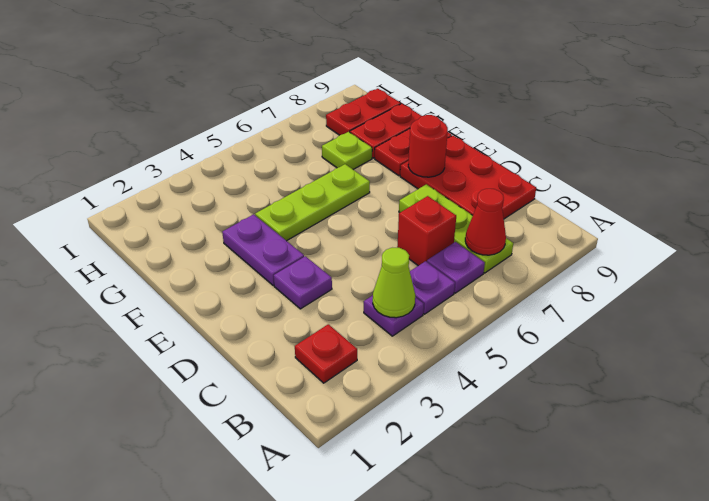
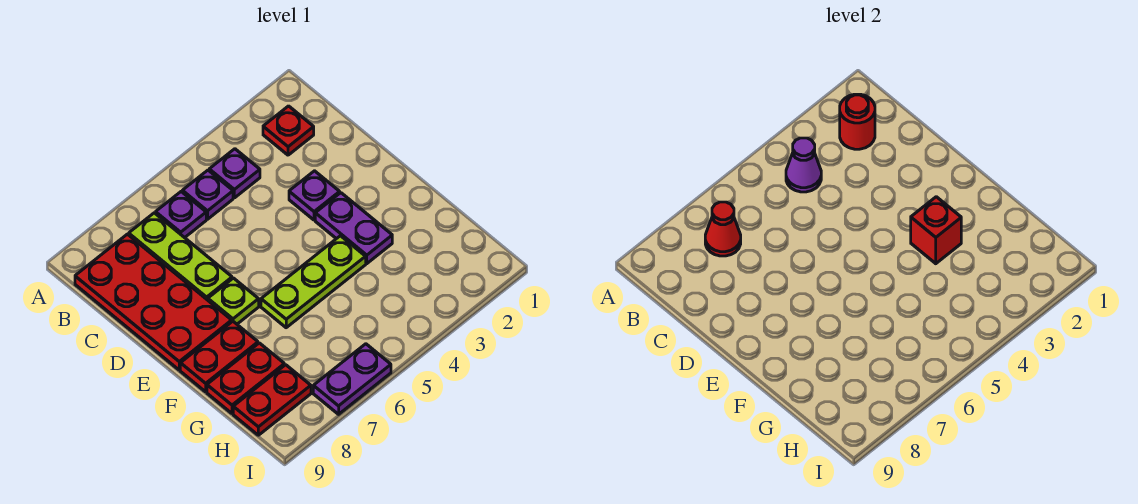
lime cone B4 level 2 -> purple cone B4 level 2
red brick C6 level 1 -> red brick F3 level 2
red plate C8:E9 level 1 -> red plate B8:E9 level 1
red round brick E8 level 2 -> red round brick B2 level 2
lime plate G7 level 1 -> lime plate E7 level 1
none -> purple plate I6:I7 level 1

